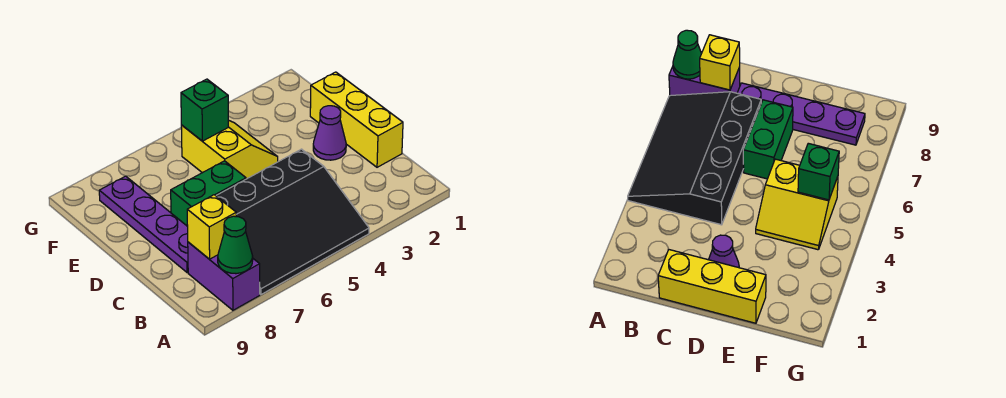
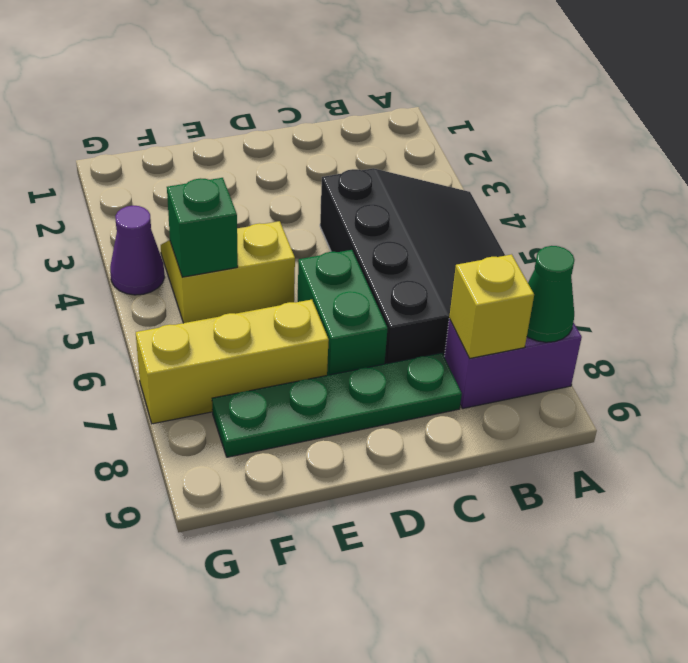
yellow brick C1:E1 level 1 -> yellow brick E7:G7 level 1
purple plate C8:F8 level 1 -> green plate C8:F8 level 1
purple cone D2 level 1 -> purple cone G4 level 1

